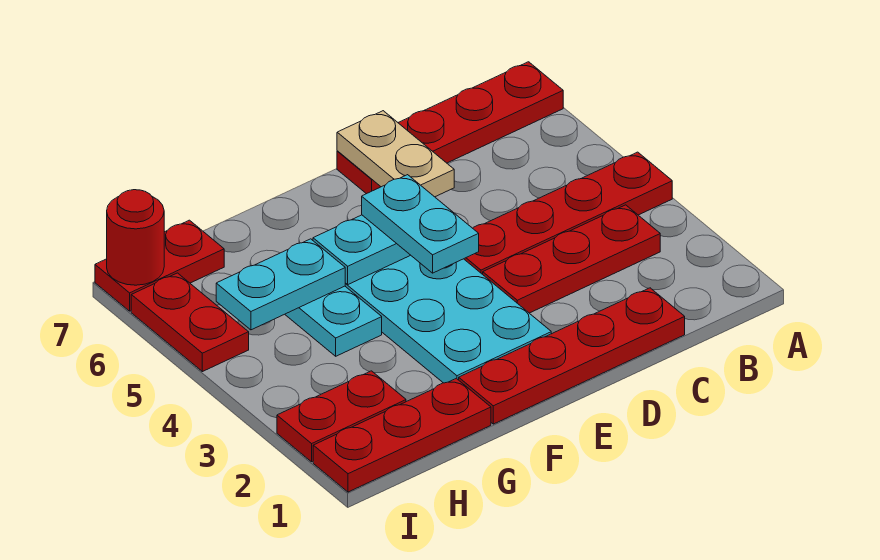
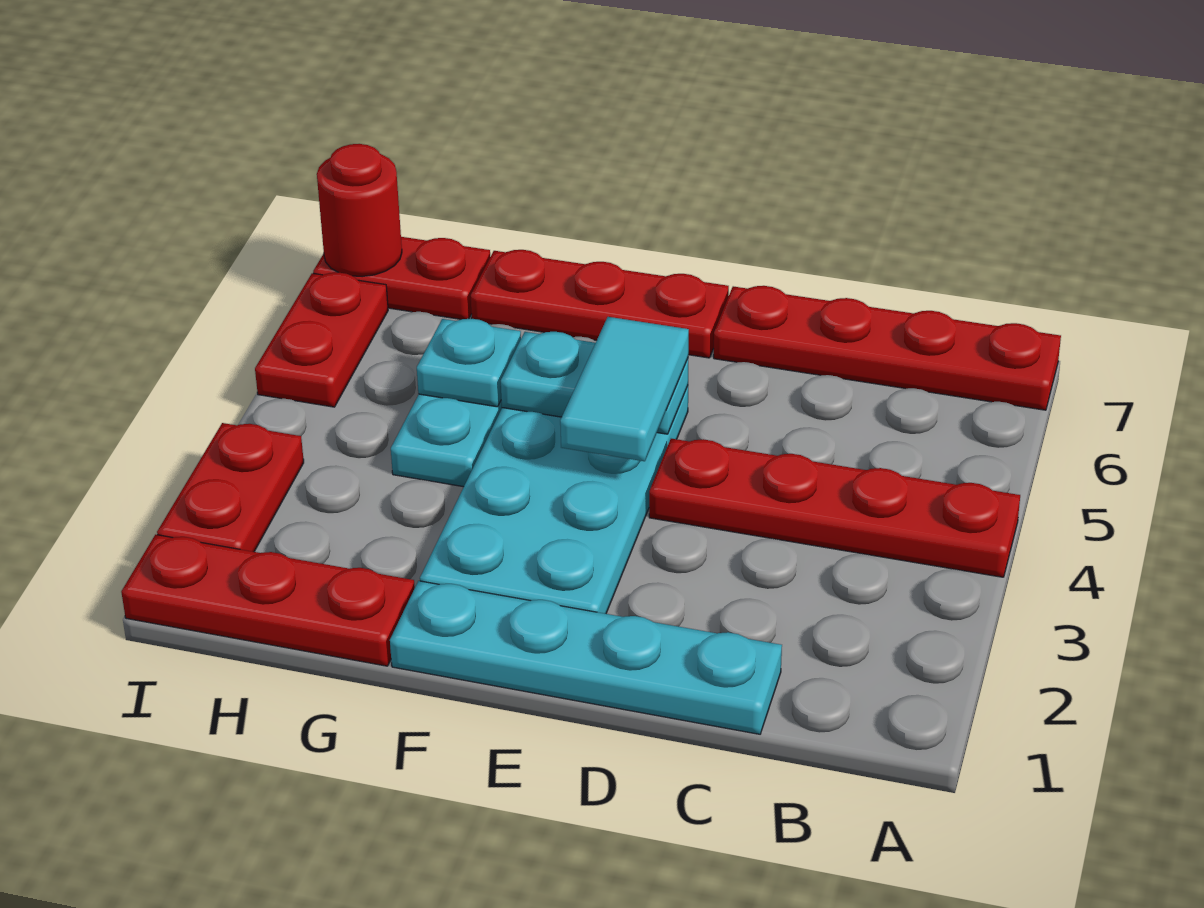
red plate B3:D3 level 1 -> red plate E7:G7 level 1
red plate C1:F1 level 1 -> cyan plate C1:F1 level 1
tan plate D6:D7 level 2 -> none
cyan plate E4:E5 level 3 -> cyan tile E4:E5 level 3
cyan plate G5:H5 level 2 -> cyan plate G5 level 2
red plate H2:I2 level 1 -> red plate I2:I3 level 1

